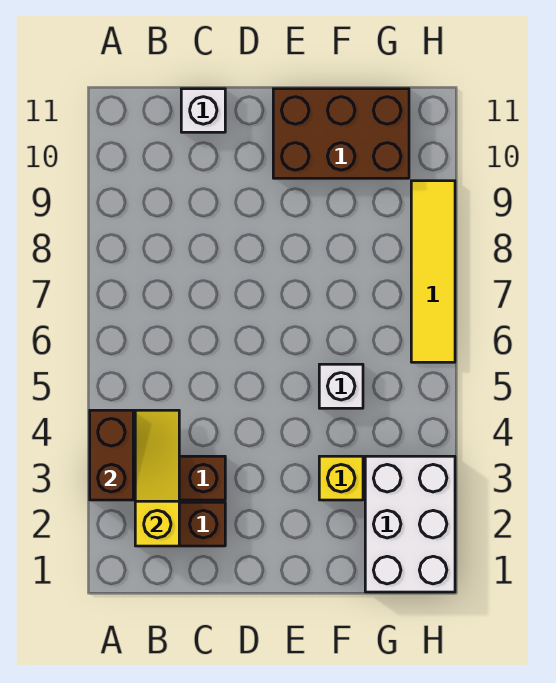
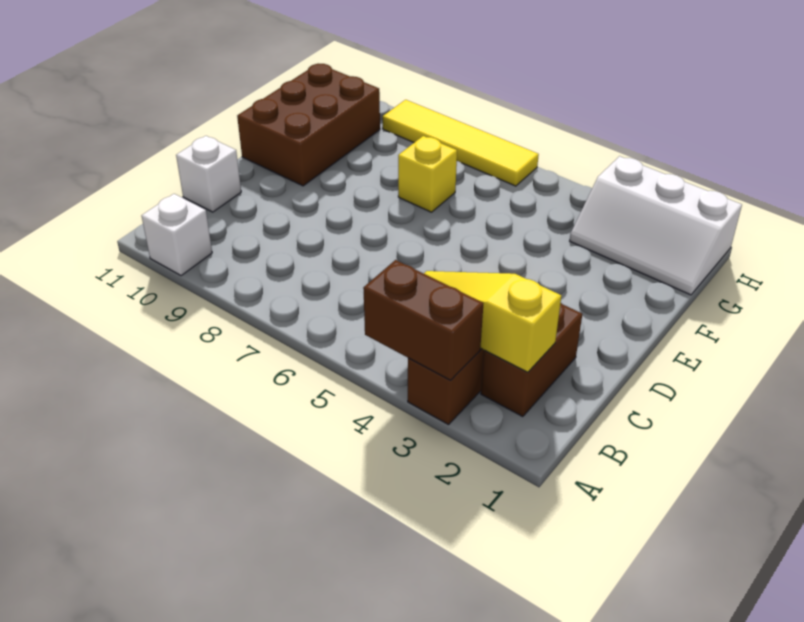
yellow brick F3 level 1 -> yellow brick F7 level 1
white brick F5 level 1 -> white brick A10 level 1
white brick G1:H3 level 1 -> white slope G1:H3 level 1 top H

